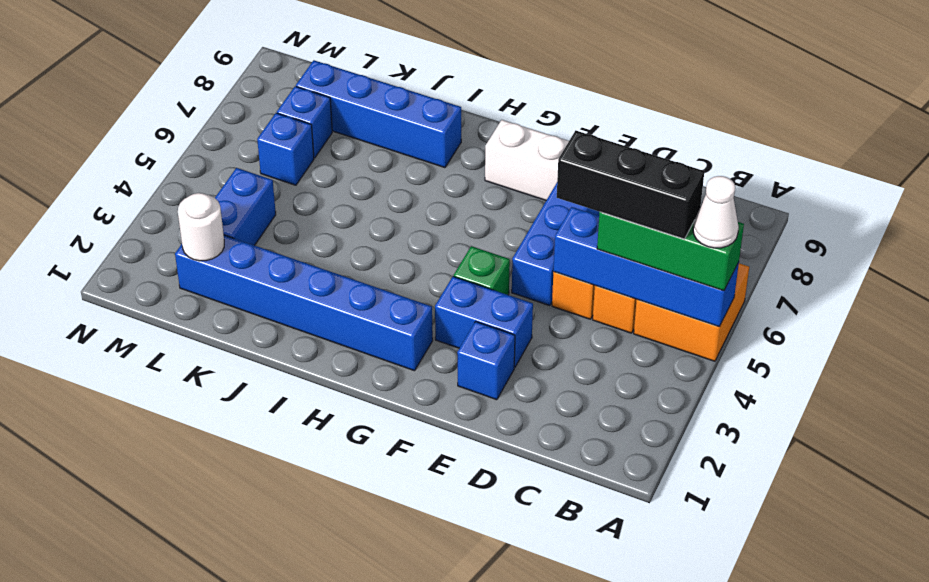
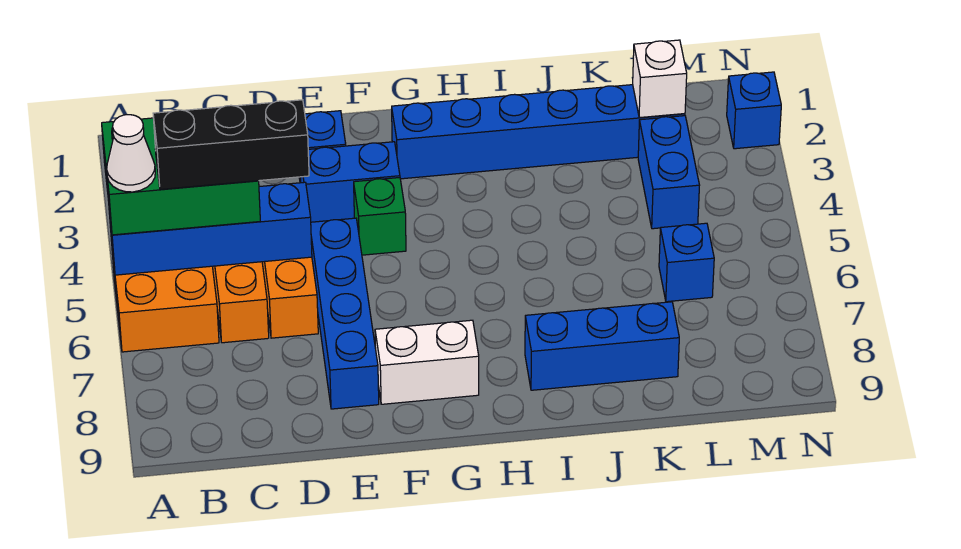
green brick A5:C5 level 3 -> green brick A4:C5 level 3
blue brick I8:L8 level 1 -> blue brick I8:K8 level 1
white round brick L2 level 2 -> white brick L2 level 2
blue brick L7 level 1 -> blue brick N2 level 1

